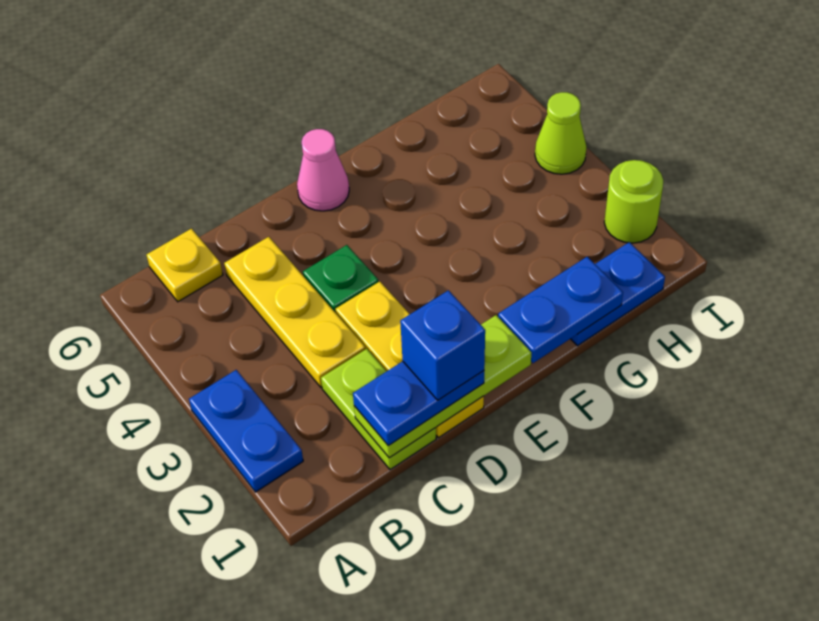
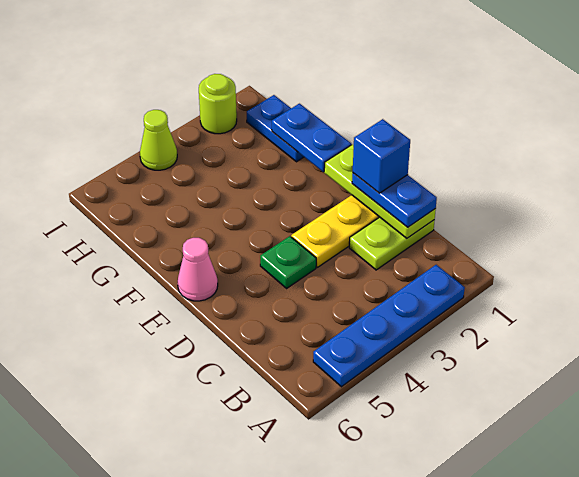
blue plate A2:A3 level 1 -> blue plate A2:A5 level 1
yellow plate B6 level 1 -> none
yellow plate C3:C5 level 1 -> none

